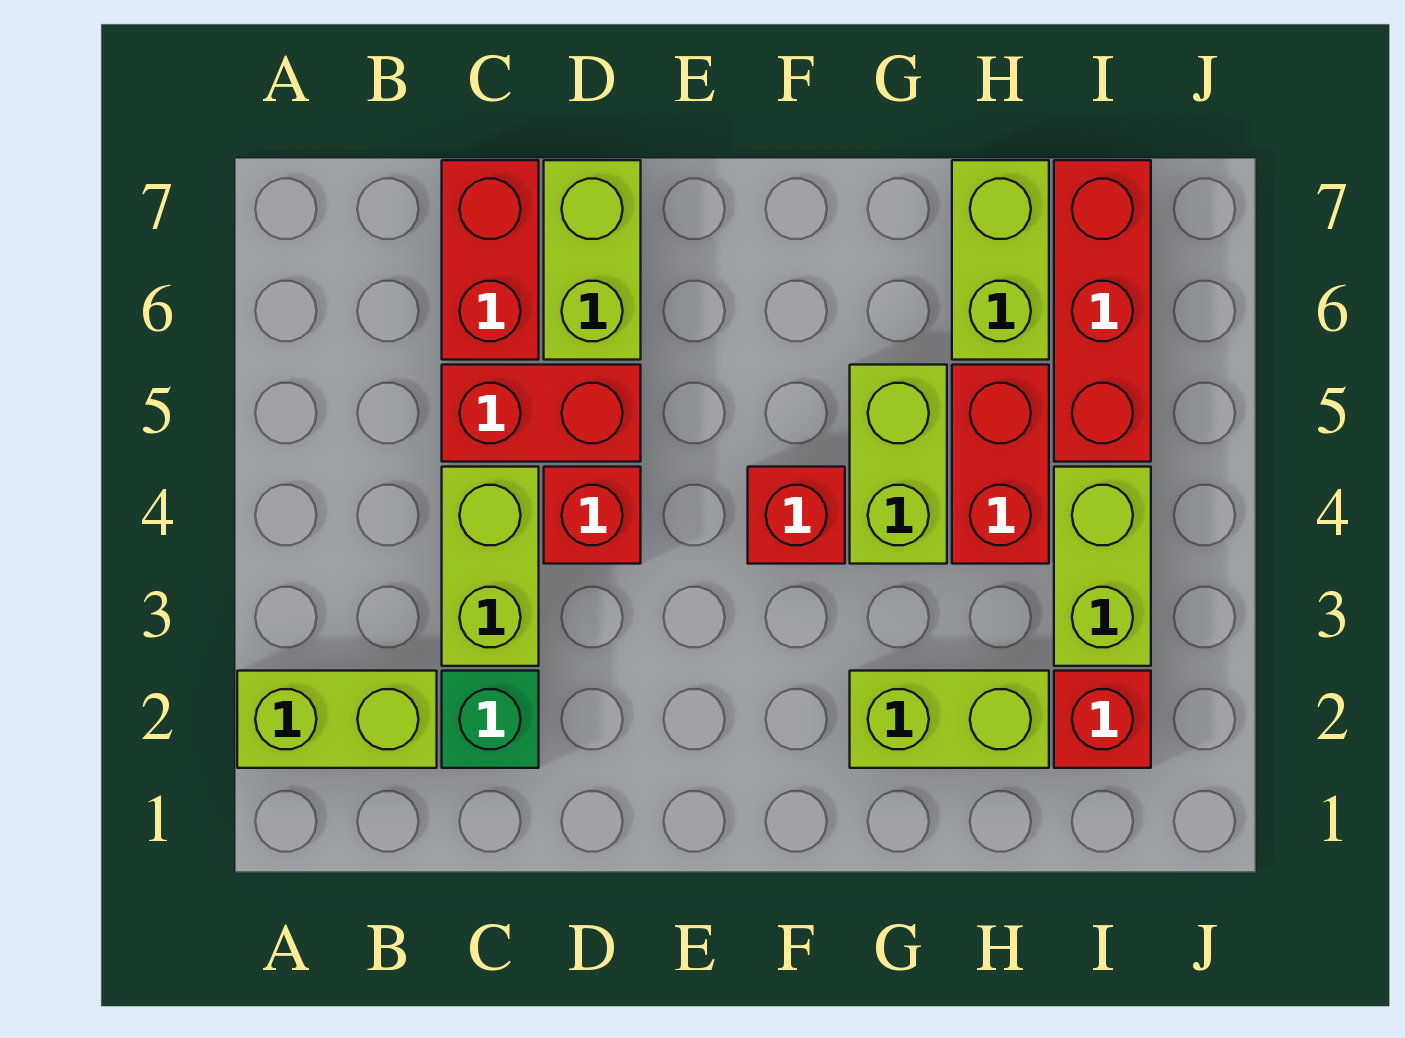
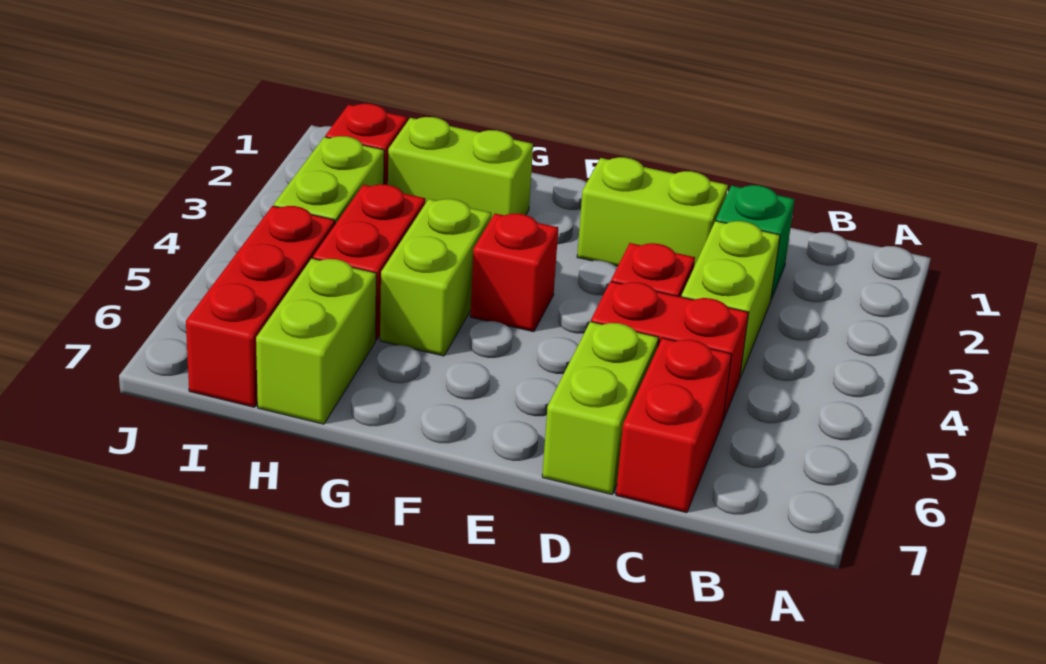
lime brick A2:B2 level 1 -> lime brick D2:E2 level 1

